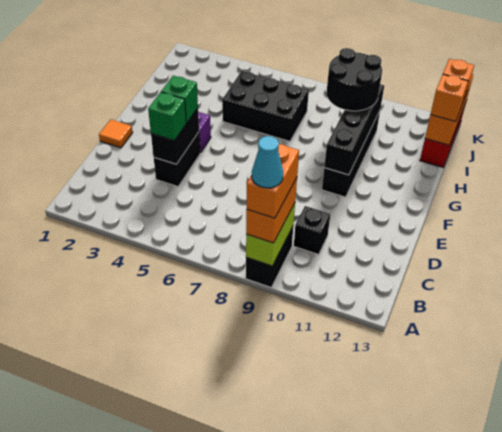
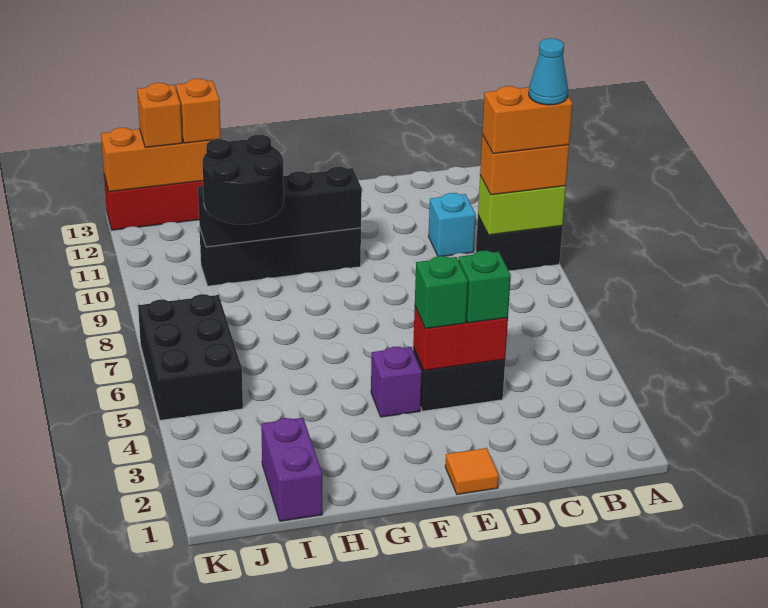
black brick C10 level 1 -> cyan brick C10 level 1
black brick D4:E4 level 2 -> red brick D4:E4 level 2
black brick H5:I7 level 1 -> black brick J5:K7 level 1
none -> purple brick I1:I2 level 1

